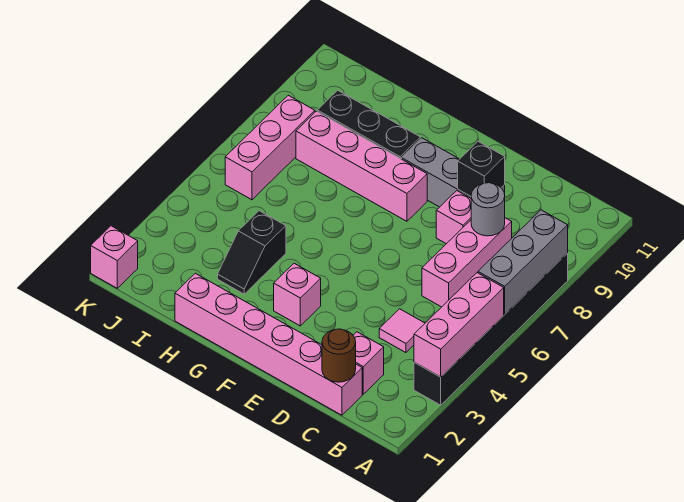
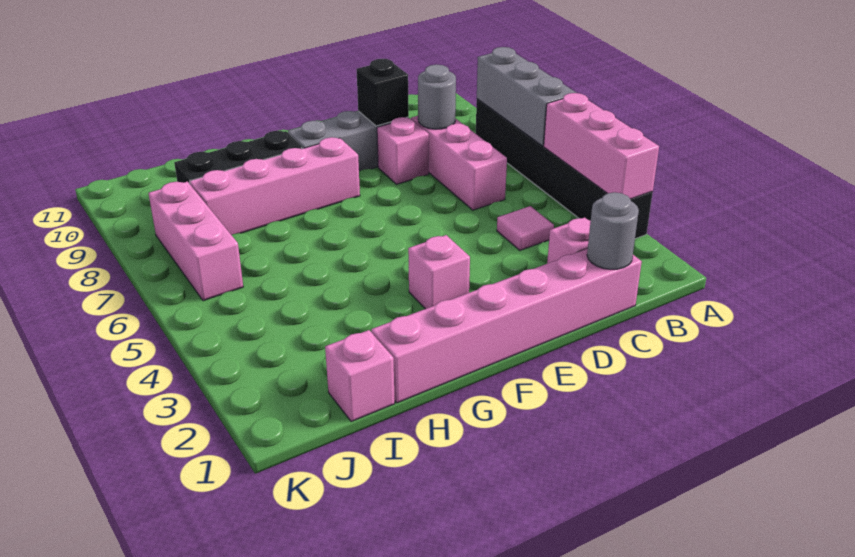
brown round brick C1 level 2 -> grey round brick C1 level 2
black slope H3:H4 level 1 top 4 -> none
pink brick K1 level 1 -> pink brick I1 level 1

